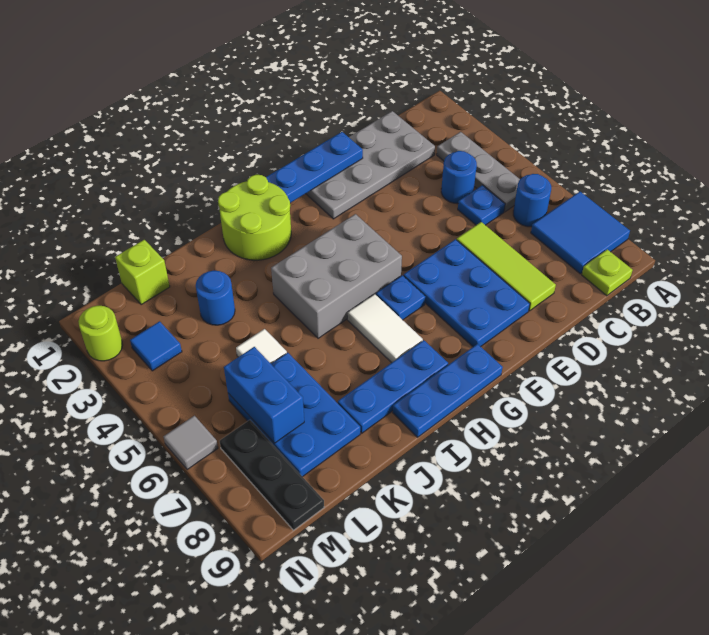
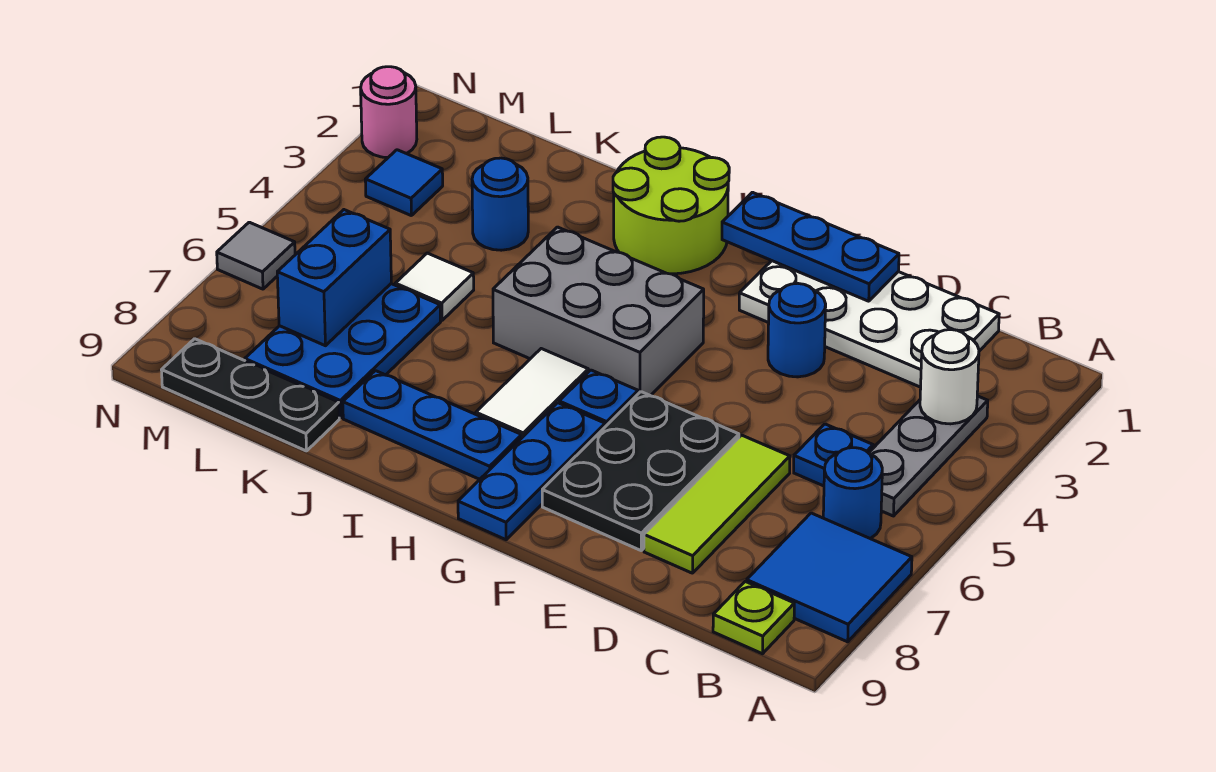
none -> white round brick B3 level 2
grey plate C1:F2 level 1 -> white plate C1:F2 level 1
blue round brick C4 level 1 -> blue round brick E3 level 1
blue plate E6:F8 level 1 -> black plate E6:F8 level 1
blue plate G9:I9 level 1 -> blue plate G7:G9 level 1
lime brick L1 level 1 -> none
black plate M7:M9 level 1 -> black plate K9:M9 level 1
lime round brick N2 level 1 -> pink round brick N2 level 1

